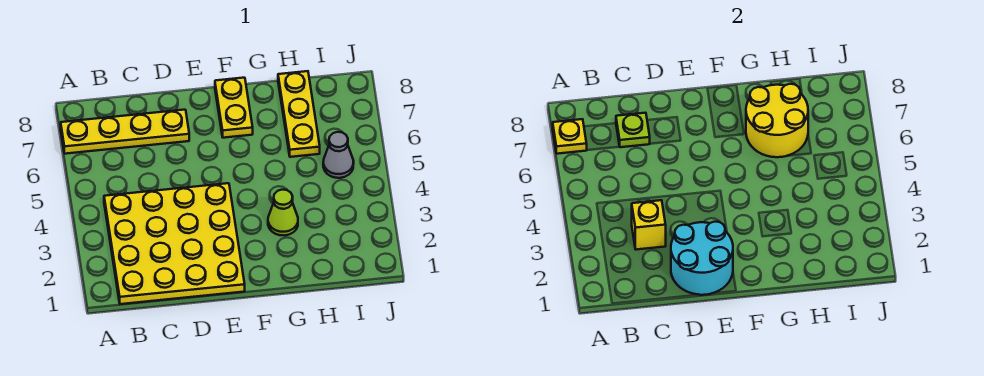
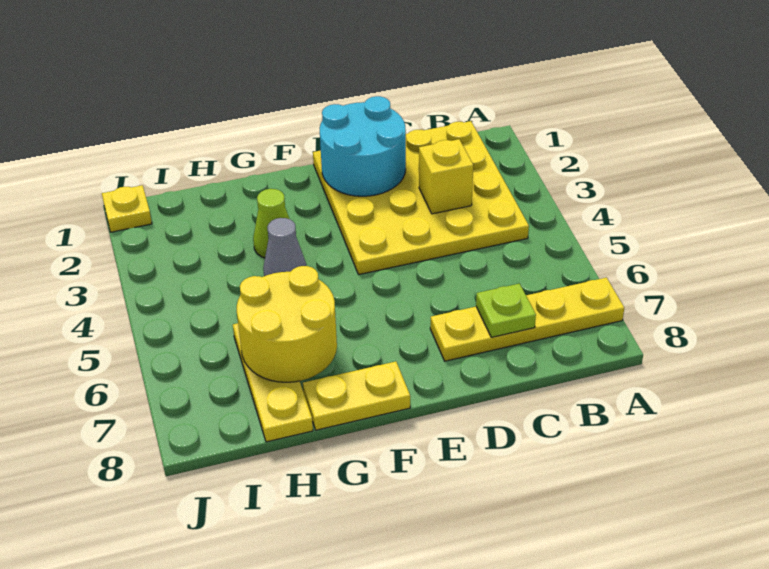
yellow plate A7 level 2 -> yellow plate J1 level 1
yellow plate F7:F8 level 1 -> yellow plate F8:G8 level 1
grey cone I5 level 1 -> grey cone G4 level 1

